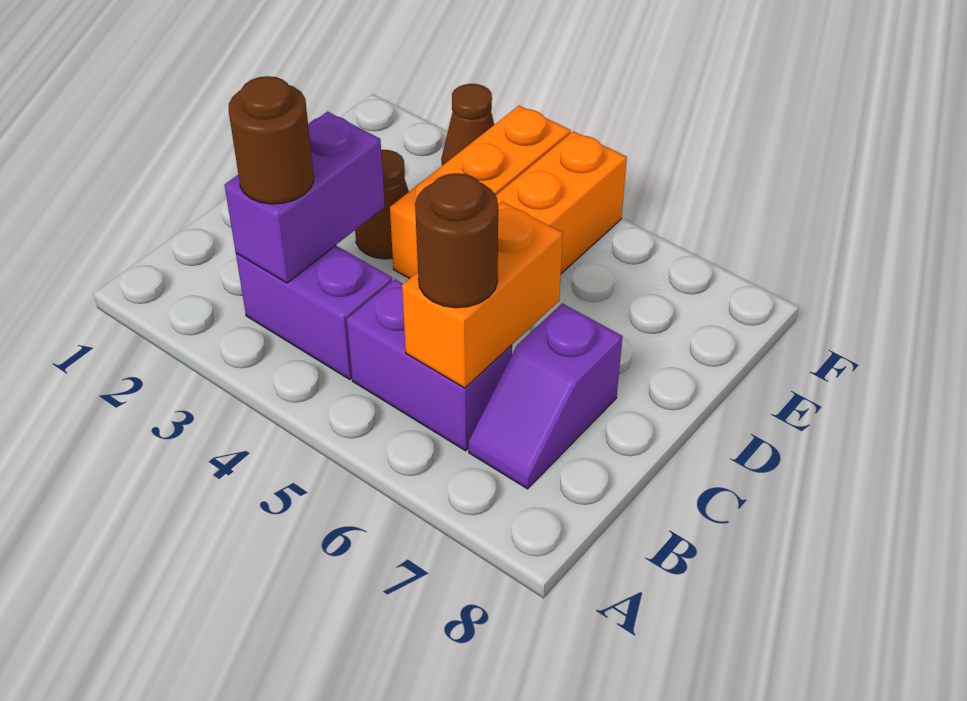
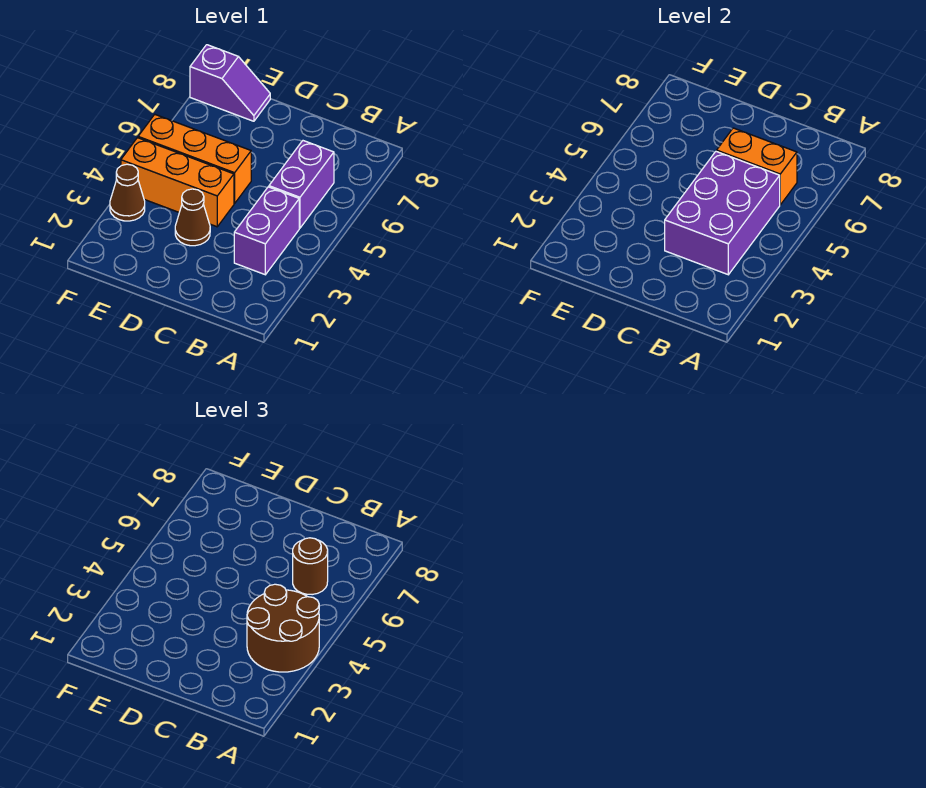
purple brick B3:C3 level 2 -> purple brick B3:C5 level 2
brown round brick B3 level 3 -> brown round brick A3:B4 level 3
purple slope B7:C7 level 1 top C -> purple slope E8:F8 level 1 top F

